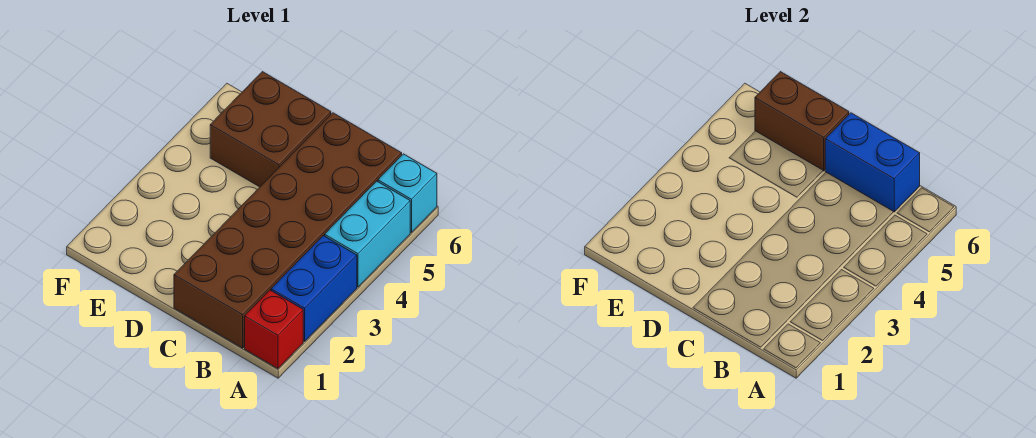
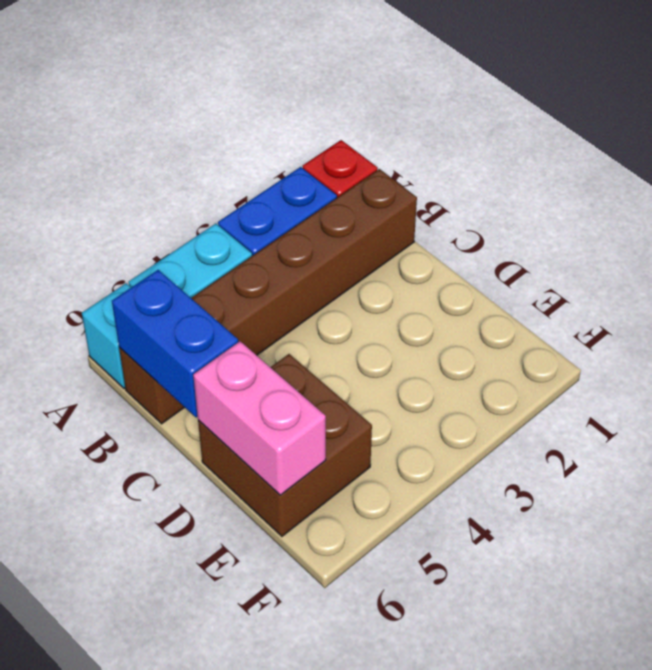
brown brick B1:C6 level 1 -> brown brick B1:B6 level 1
brown brick D6:E6 level 2 -> pink brick D6:E6 level 2

